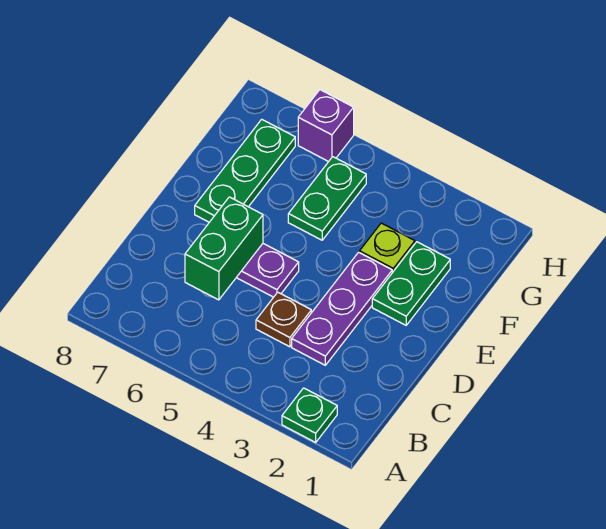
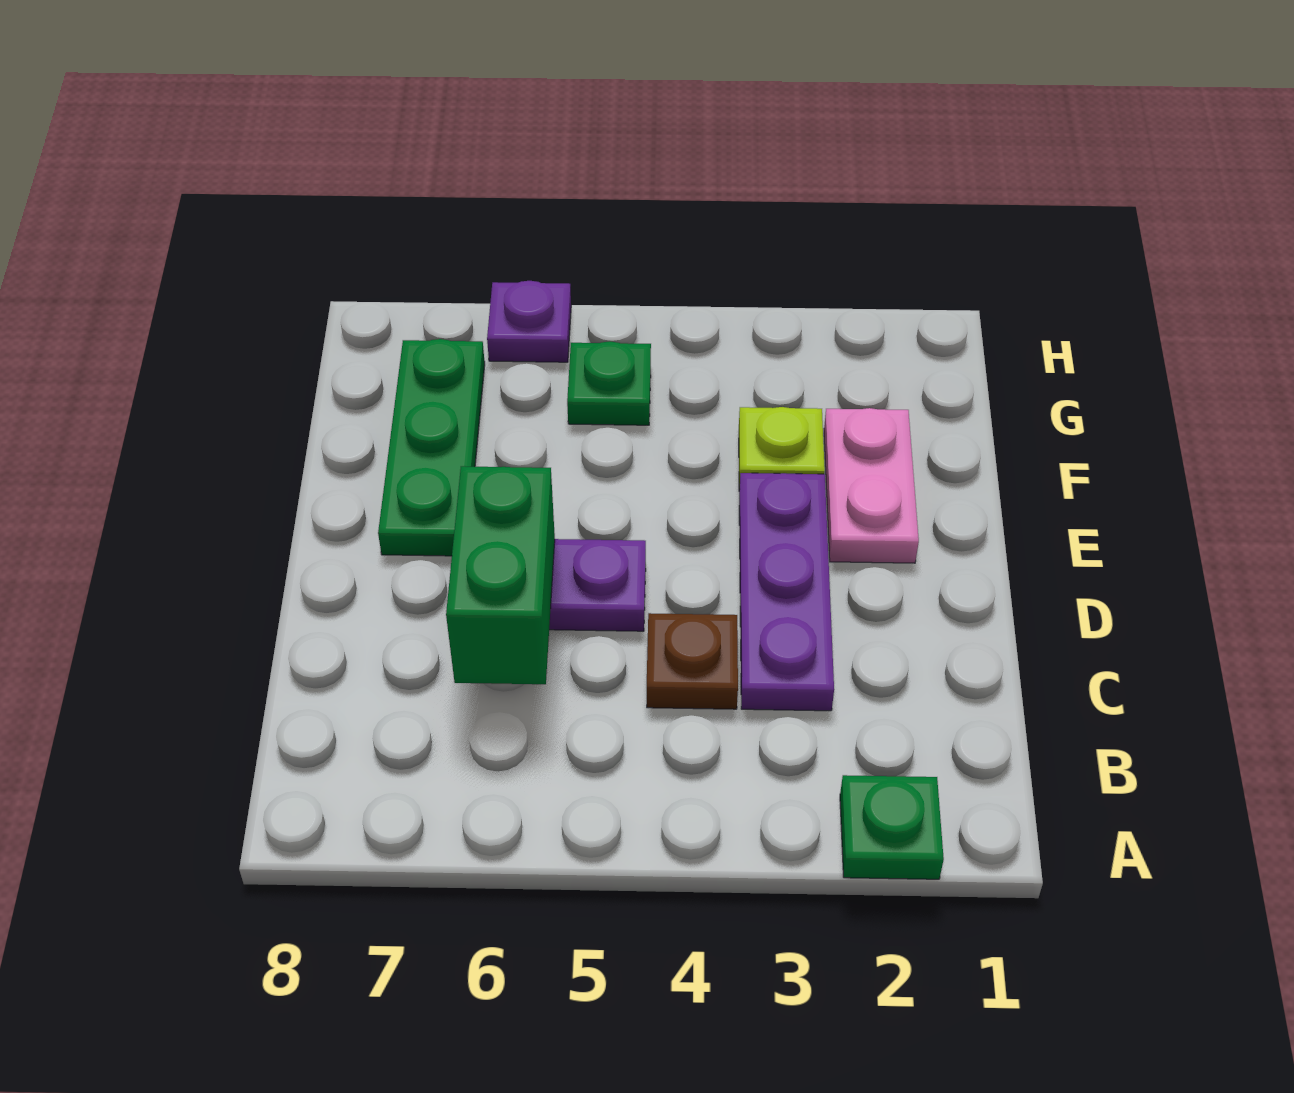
green plate E2:F2 level 1 -> pink plate E2:F2 level 1
green plate F5:G5 level 1 -> green plate G5 level 1
purple brick H6 level 1 -> purple plate H6 level 1

